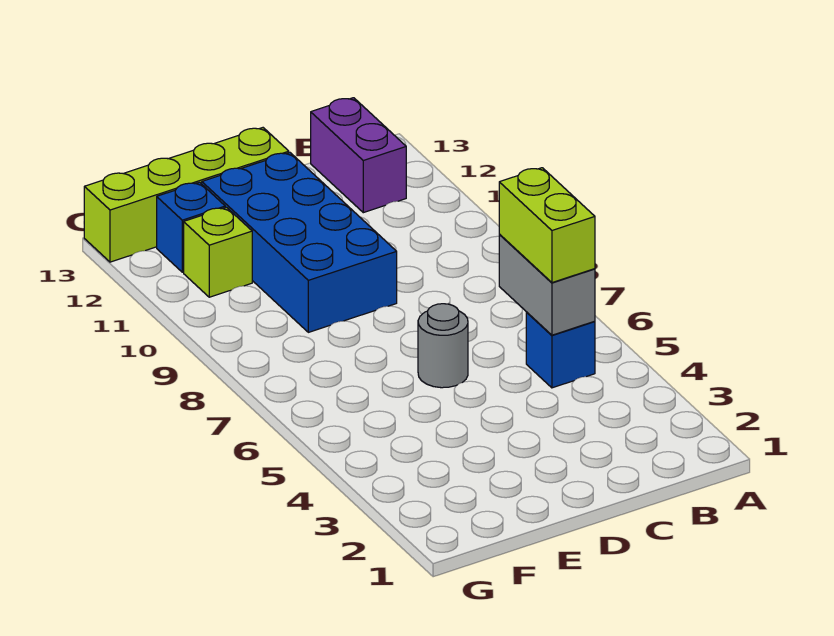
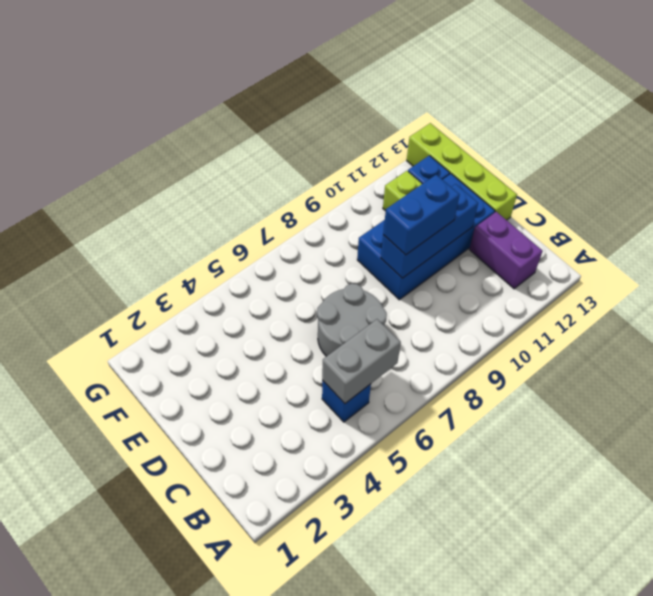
lime brick B5:B6 level 3 -> none
purple brick B12:B13 level 1 -> purple brick B12:C12 level 1
grey round brick D6 level 1 -> grey round brick C6:D7 level 1
none -> blue brick D9:D11 level 2
none -> blue brick D9:D10 level 3

